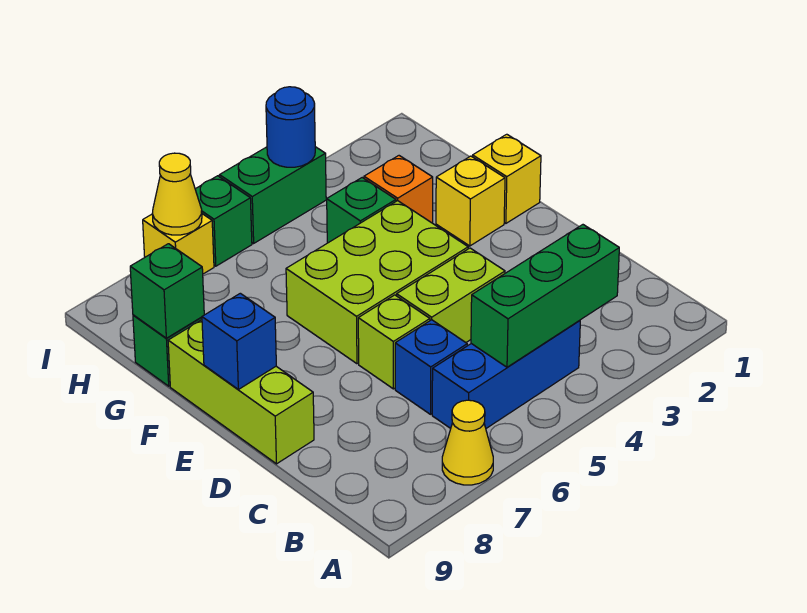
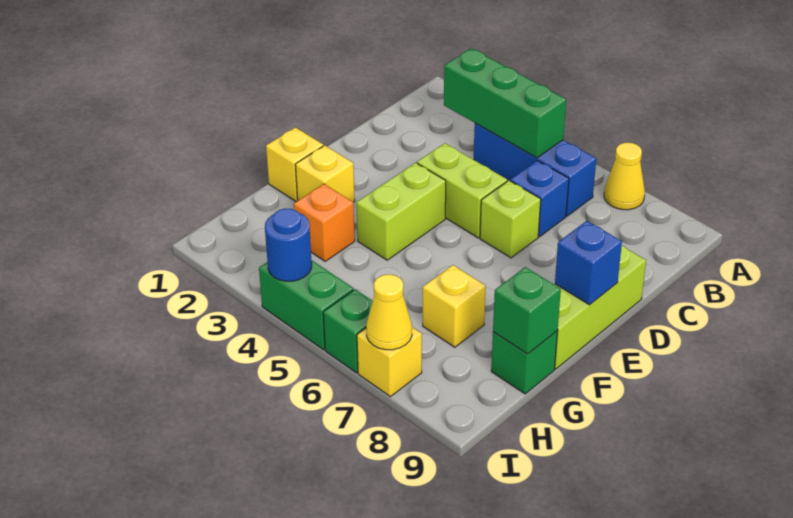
lime brick E4:F6 level 1 -> lime brick E4:F4 level 1
green brick G4 level 1 -> none
none -> yellow brick G7 level 1

